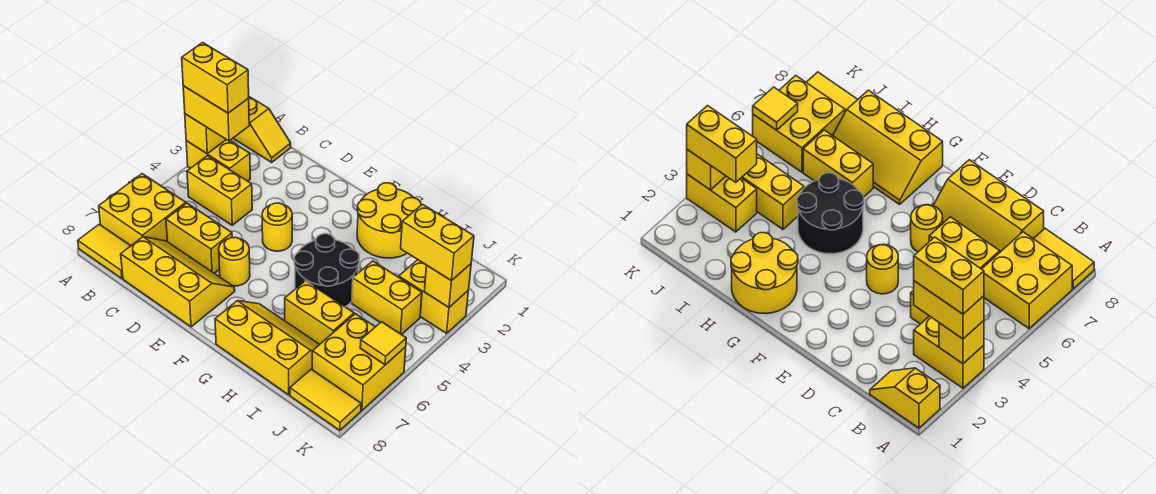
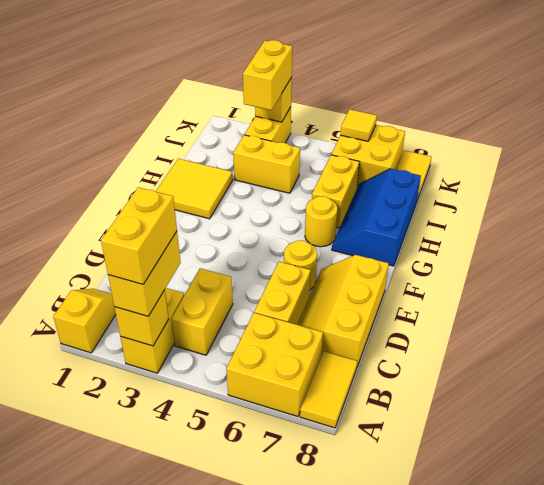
yellow round brick E4 level 1 -> yellow round brick G6 level 1
yellow round brick G1:H2 level 1 -> yellow tile G1:H2 level 1
black round brick G4:H5 level 1 -> none
yellow slope G7:I8 level 1 top 8 -> blue slope G7:I8 level 1 top 8
yellow brick I4:J4 level 1 -> yellow brick I3:I4 level 1

